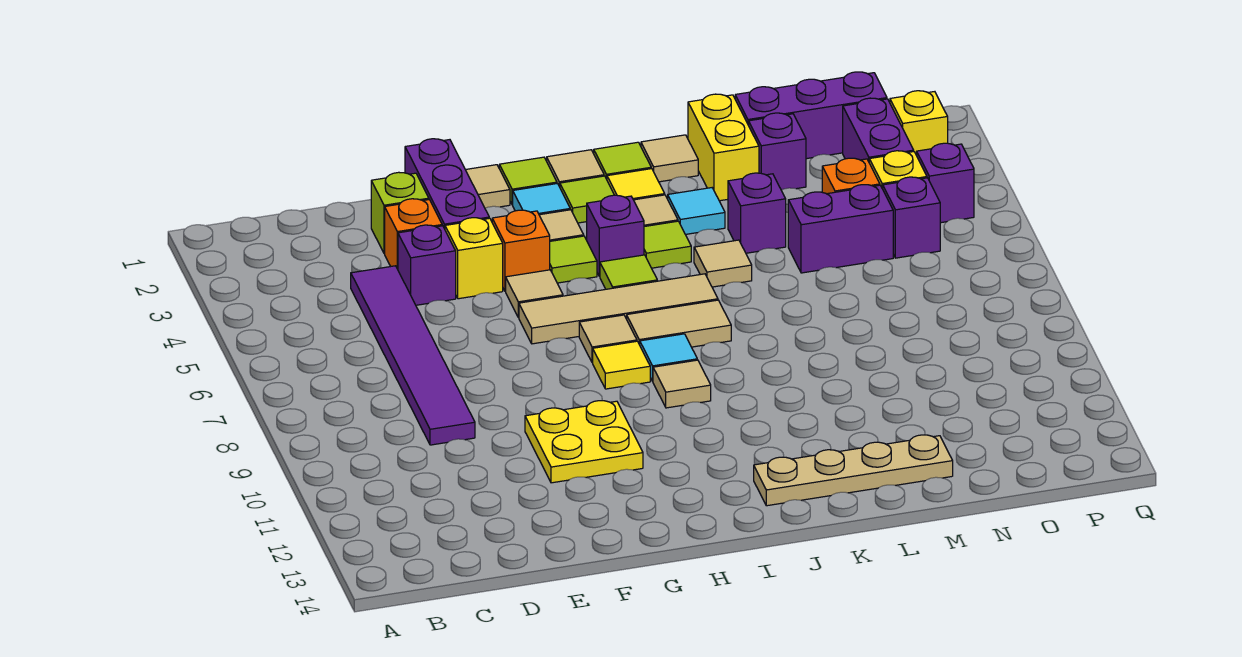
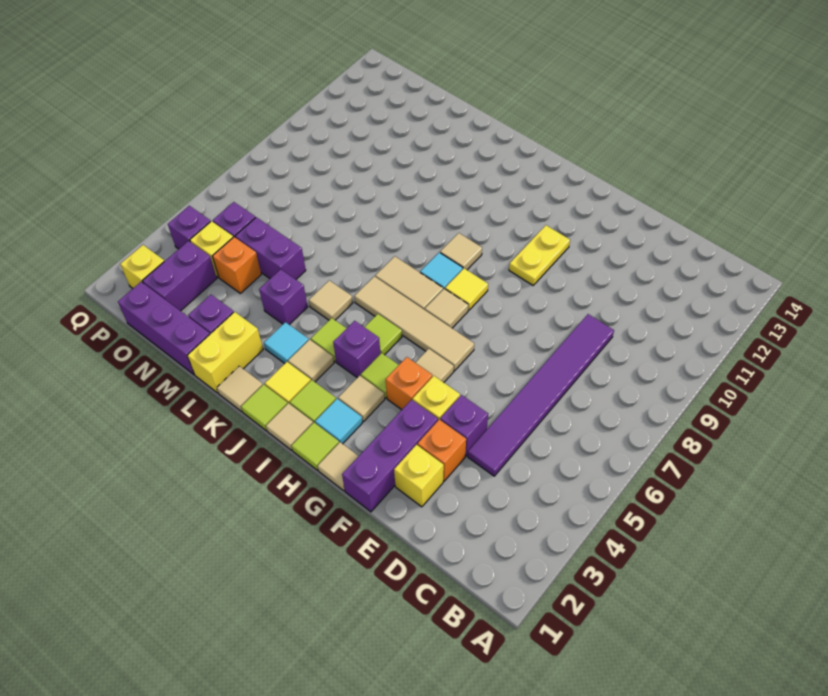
lime brick E2 level 1 -> yellow brick E2 level 1
yellow plate F10:G11 level 1 -> yellow plate G10:G11 level 1
tan plate J13:M13 level 1 -> none

